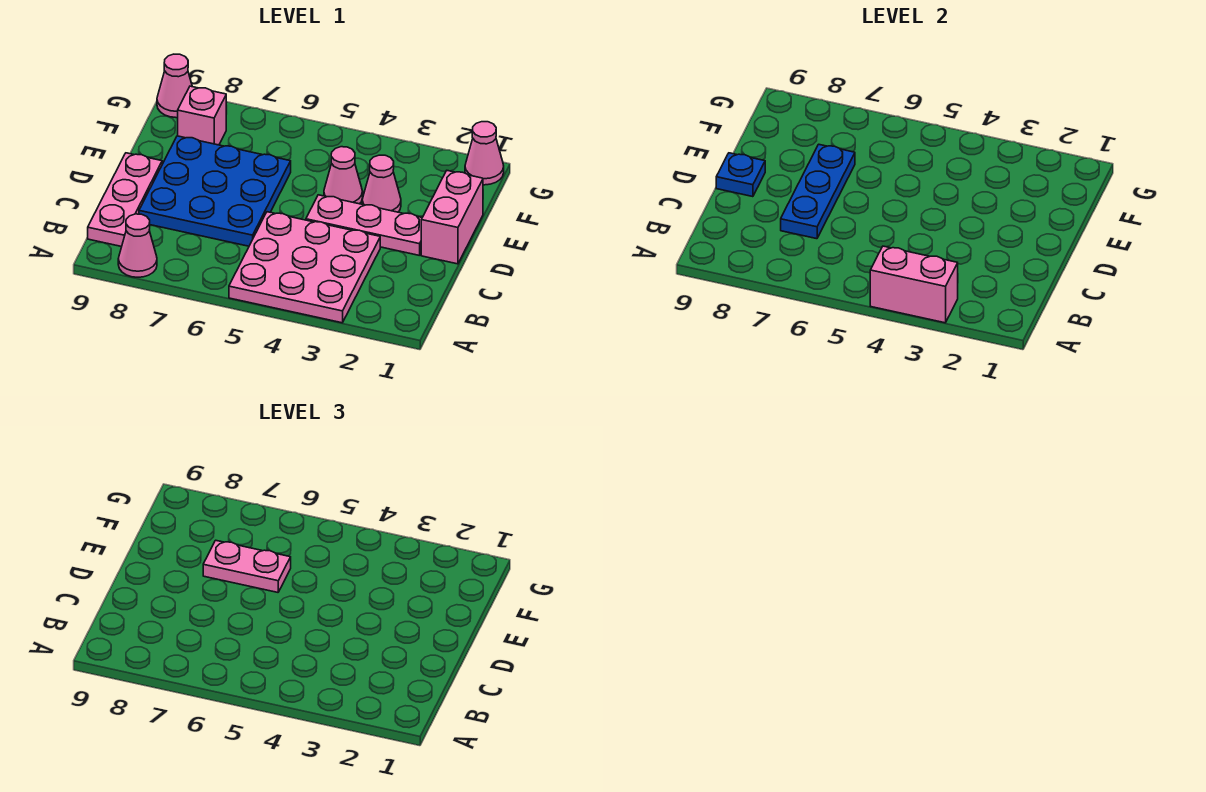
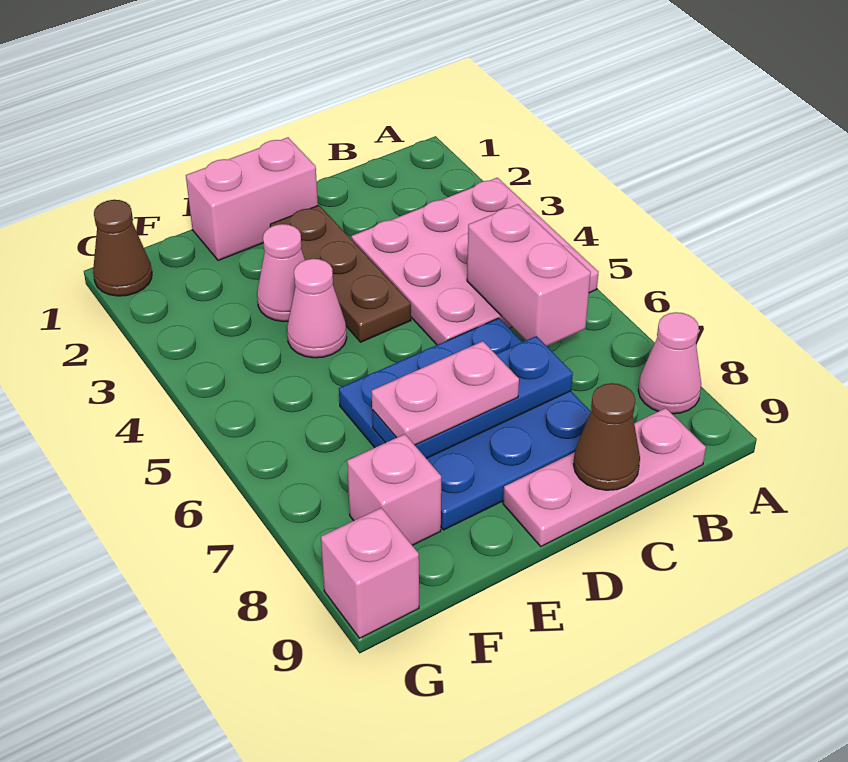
pink brick A3:A4 level 2 -> pink brick B5:B6 level 2
none -> brown cone C9 level 2
pink plate D2:D4 level 1 -> brown plate D2:D4 level 1
blue plate D9 level 2 -> none
pink plate E6:E7 level 3 -> pink plate D7:E7 level 3
pink cone G1 level 1 -> brown cone G1 level 1
pink cone G9 level 1 -> pink brick G9 level 1

